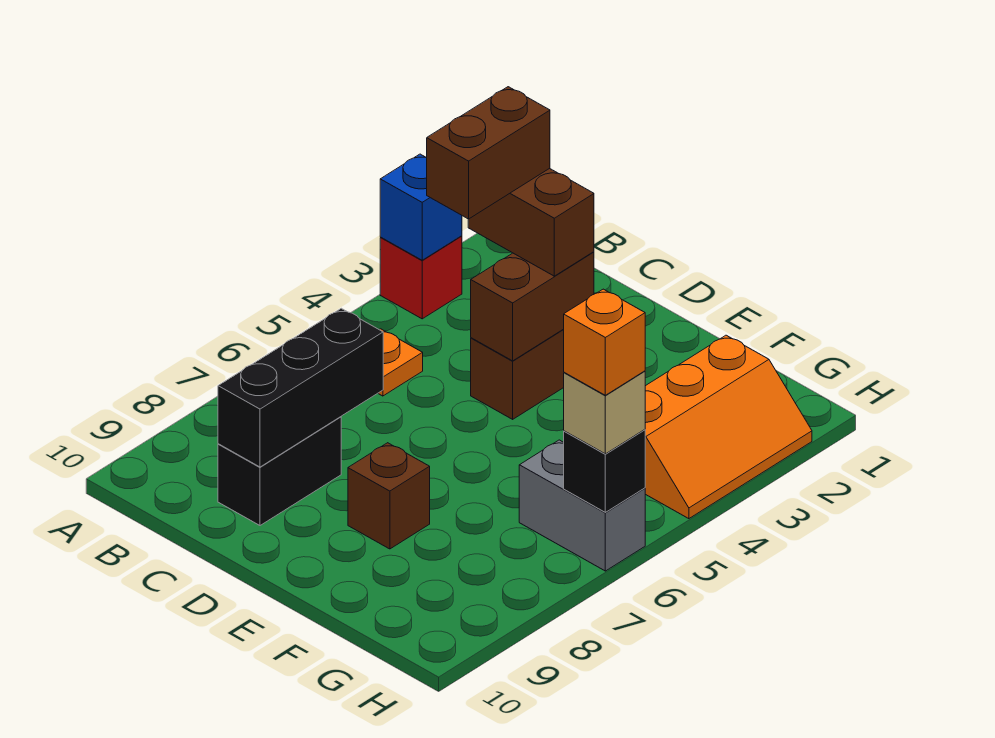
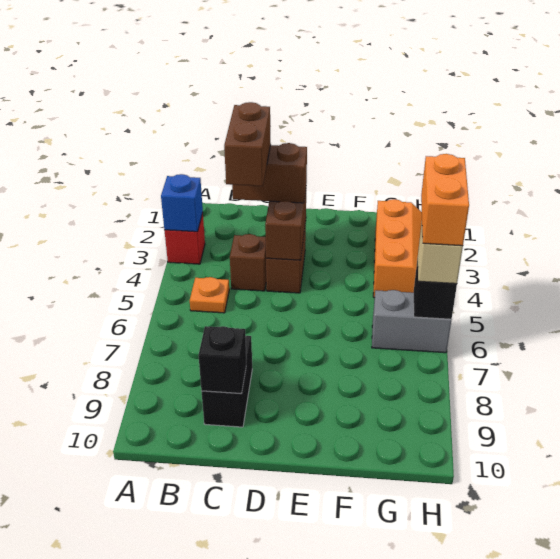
black brick C7:C9 level 2 -> black brick C9 level 2
brown brick E8 level 1 -> brown brick C4 level 1
orange brick H6 level 4 -> orange brick H5:H6 level 4

